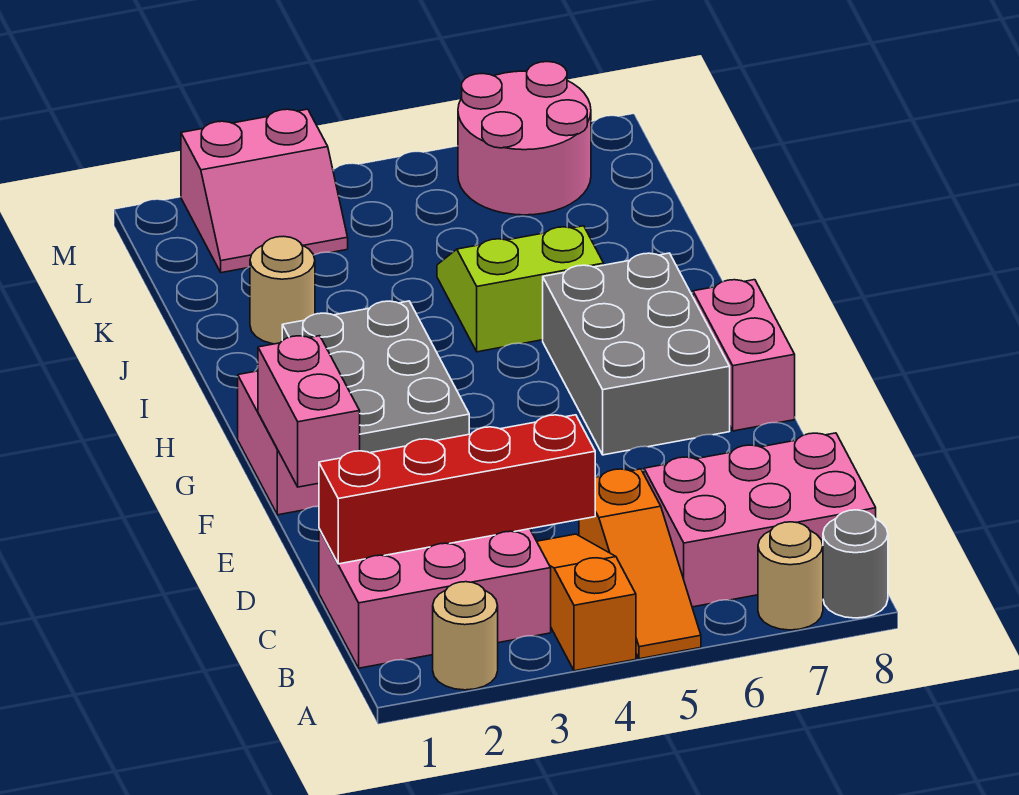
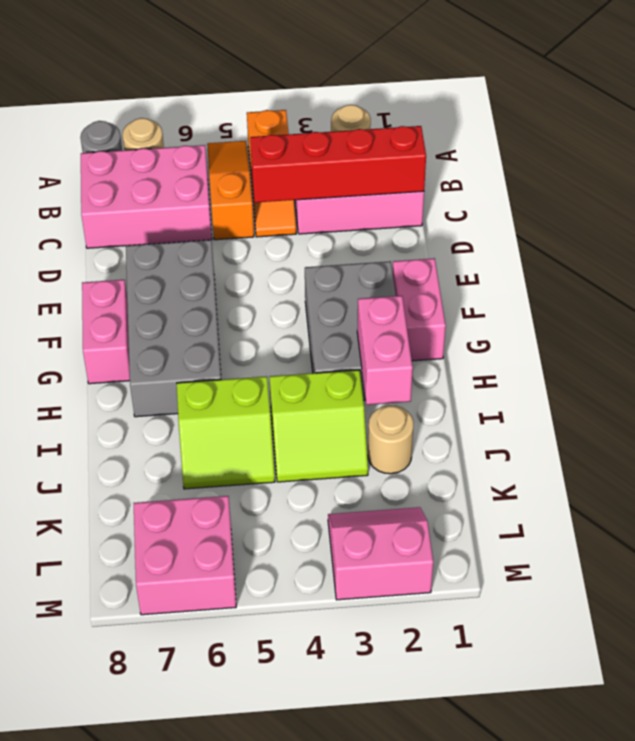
pink brick E1:F1 level 2 -> pink brick H2:I2 level 2
grey brick F6:H7 level 1 -> grey brick E6:H7 level 1
none -> lime slope I3:J4 level 1 top I
pink round brick L6:M7 level 1 -> pink brick L6:M7 level 1

